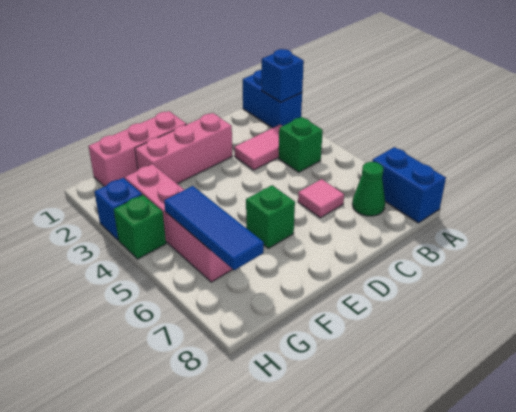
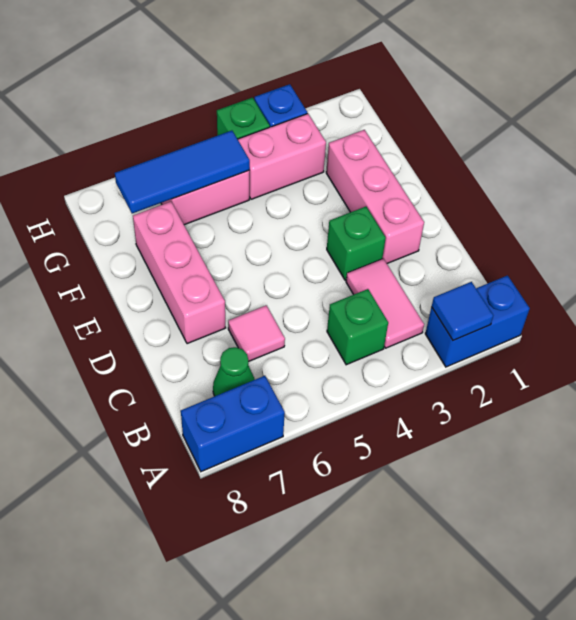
blue brick A2 level 2 -> blue tile A2 level 2
pink brick E1:G1 level 1 -> pink brick D7:F7 level 1
green brick E6 level 1 -> green brick D3 level 1

